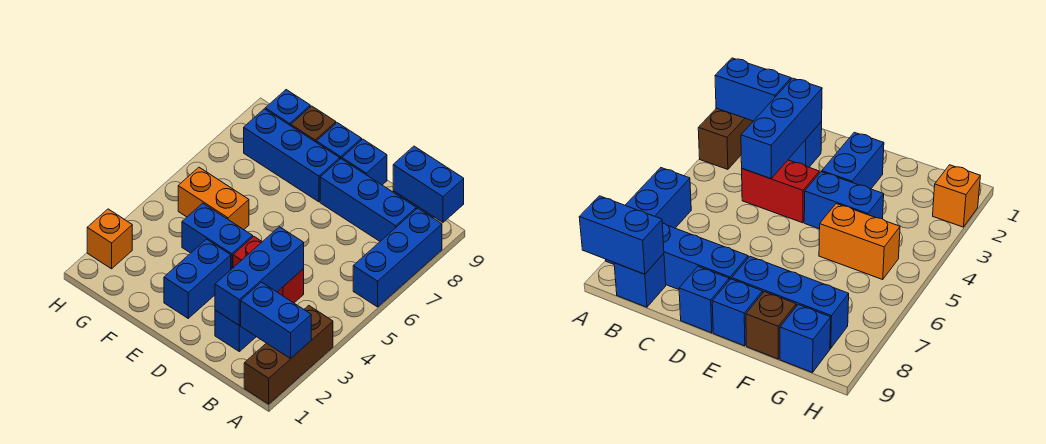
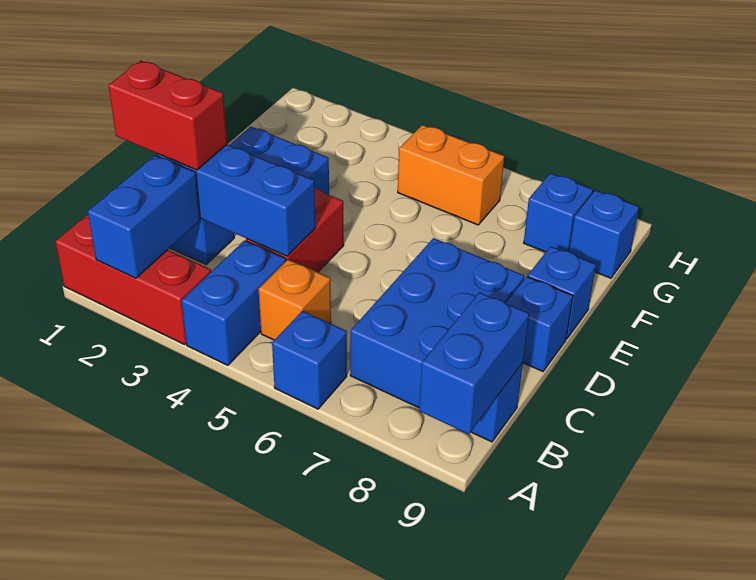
brown brick A1:A3 level 1 -> red brick A1:A3 level 1
blue brick A6:A8 level 1 -> blue brick A6 level 1
blue brick B8:D8 level 1 -> blue brick B7:D8 level 1
none -> red brick C1:C2 level 3
blue brick E4:F4 level 1 -> blue brick A4:B4 level 1
blue brick E8:G8 level 1 -> blue brick G8 level 1
orange brick F5:G5 level 1 -> orange brick G5:G6 level 1
brown brick F9 level 1 -> none
orange brick H2 level 1 -> orange brick B5 level 1

